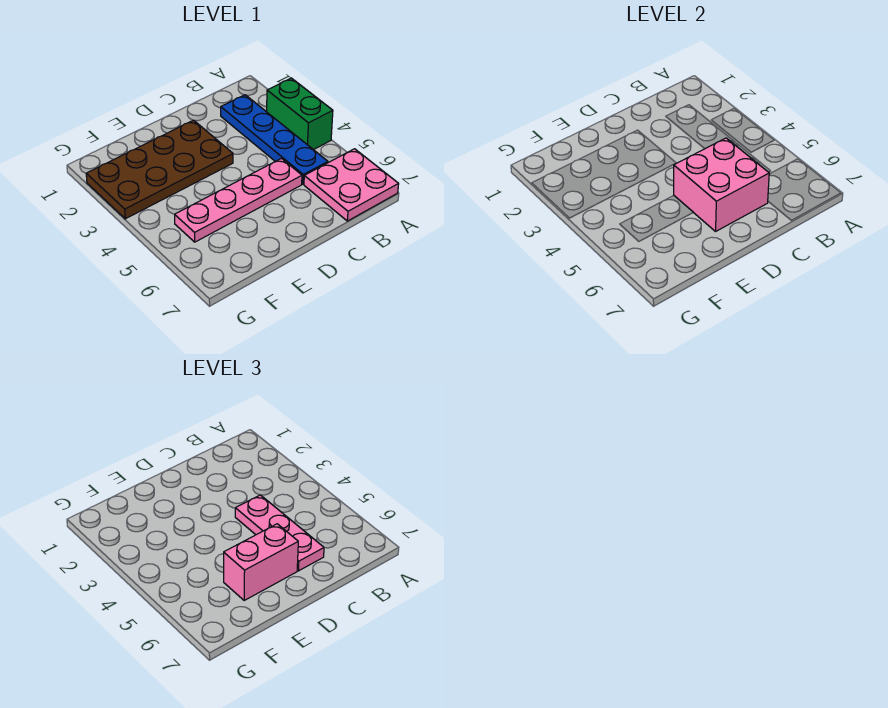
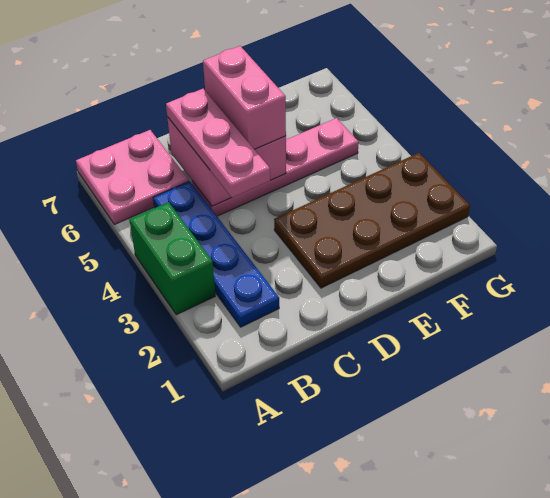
pink brick D6:E6 level 3 -> pink brick D5:D6 level 3

